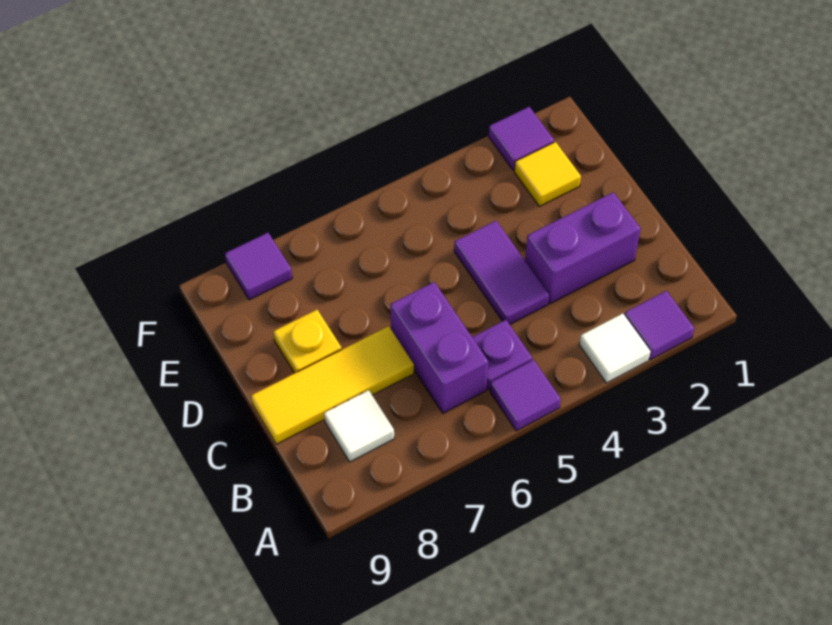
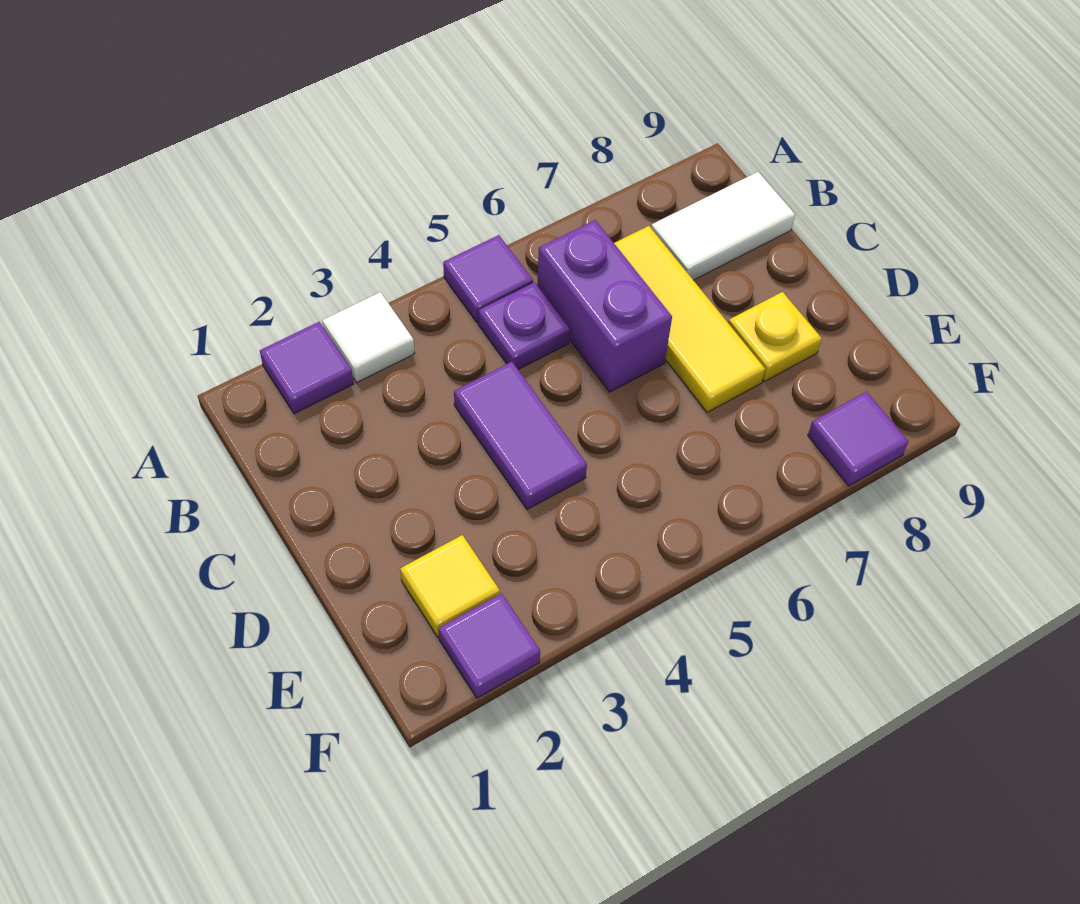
white tile B8 level 1 -> white tile B8:B9 level 1
purple brick C2:C3 level 1 -> none
yellow tile C7:C9 level 1 -> yellow tile B7:D7 level 1

